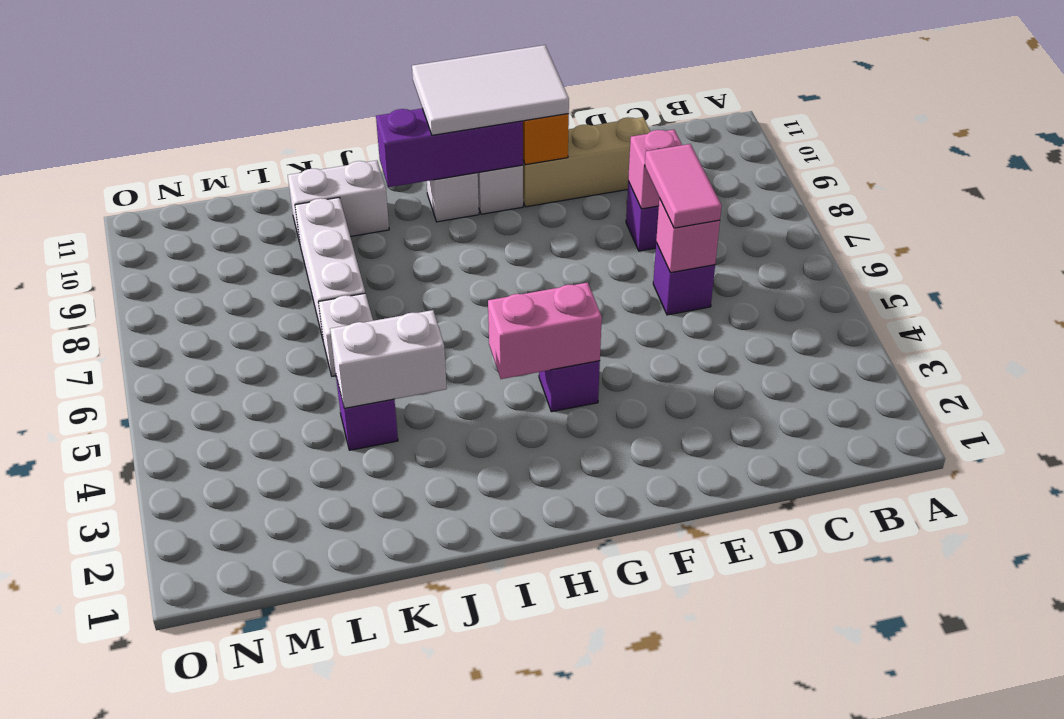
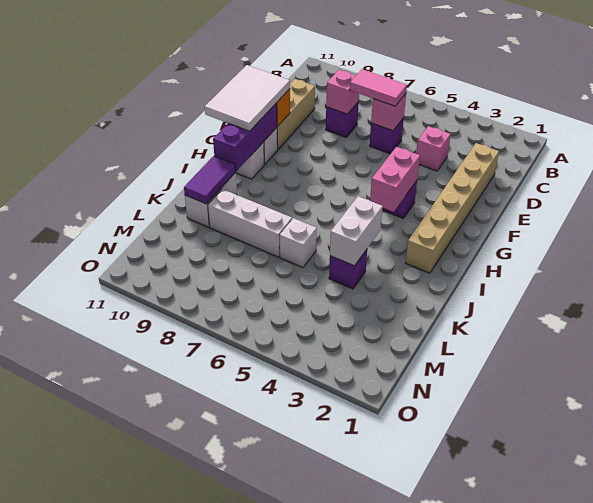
none -> tan brick D2:I2 level 1
none -> pink brick D4 level 1
none -> purple tile J10:K10 level 2

